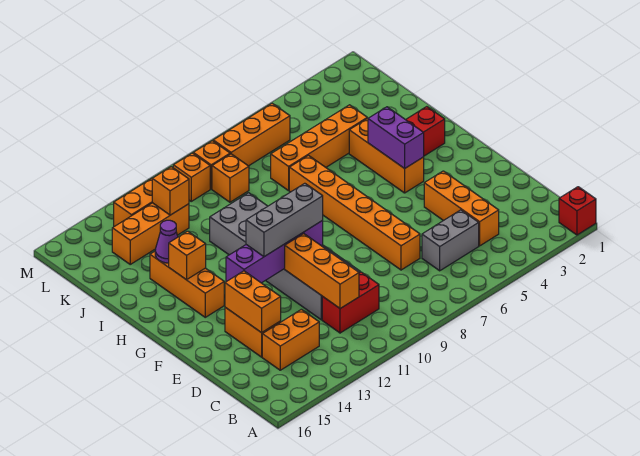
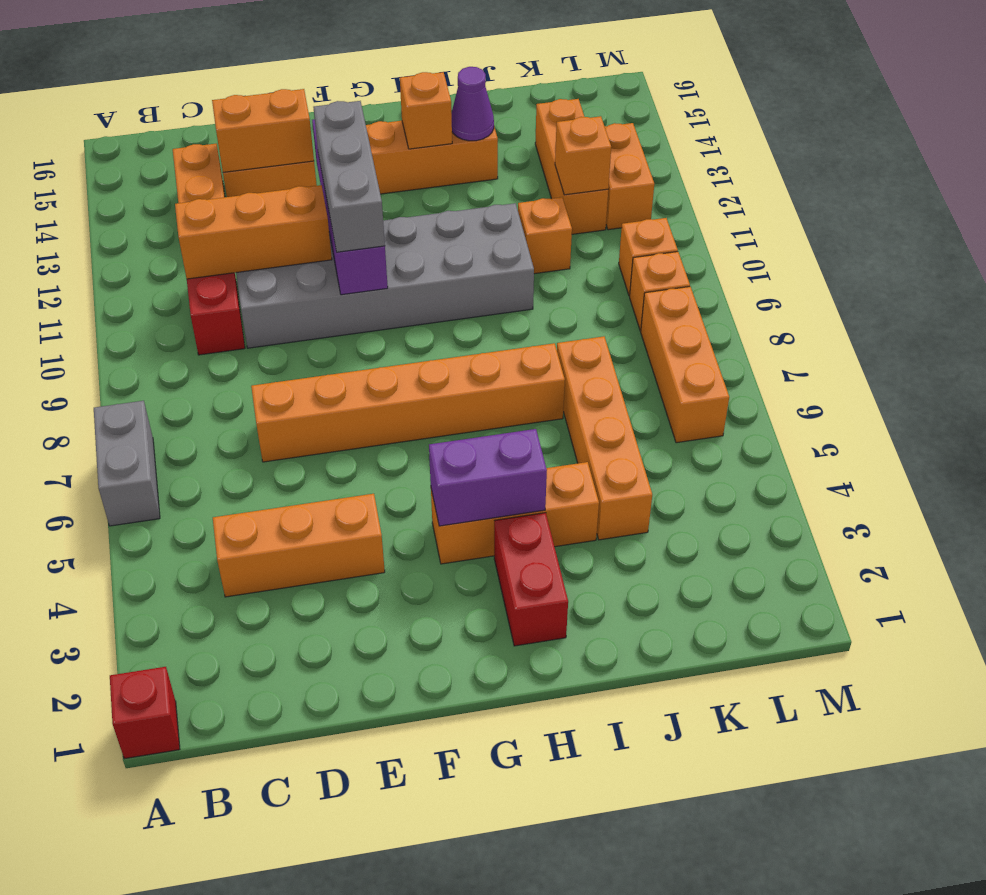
grey brick C5:C6 level 1 -> grey brick A6:A7 level 1
orange brick K9 level 1 -> orange brick J11 level 1

